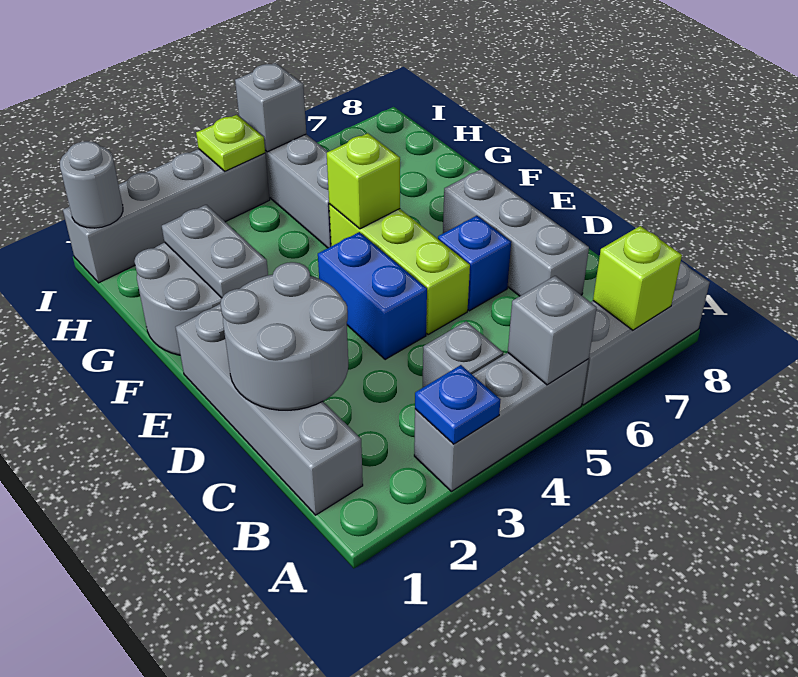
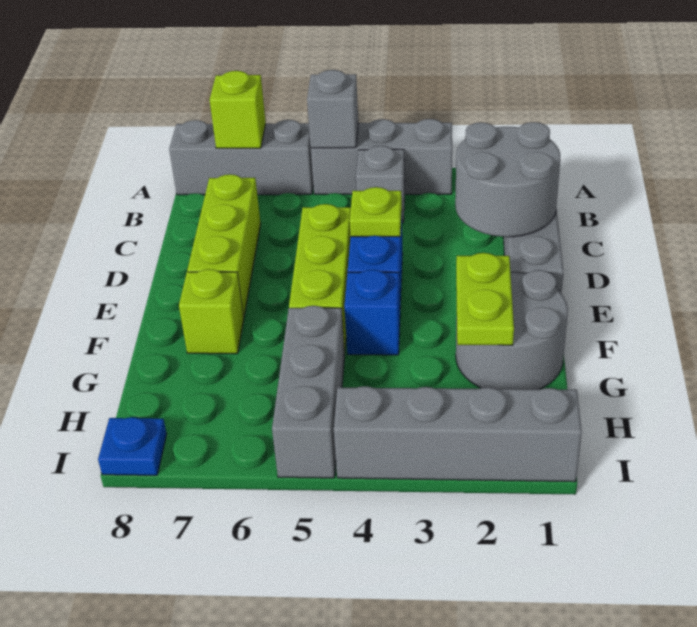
blue plate A3 level 2 -> blue plate I8 level 1
grey brick C7:E7 level 1 -> lime brick C7:E7 level 1
blue brick D6 level 1 -> blue brick F4 level 1
grey plate F2:G2 level 2 -> lime plate F2:G2 level 2
lime brick F5 level 2 -> lime brick F7 level 1
grey round brick I1 level 2 -> none
lime plate I4 level 2 -> lime plate D4 level 2
grey brick I5 level 2 -> none

